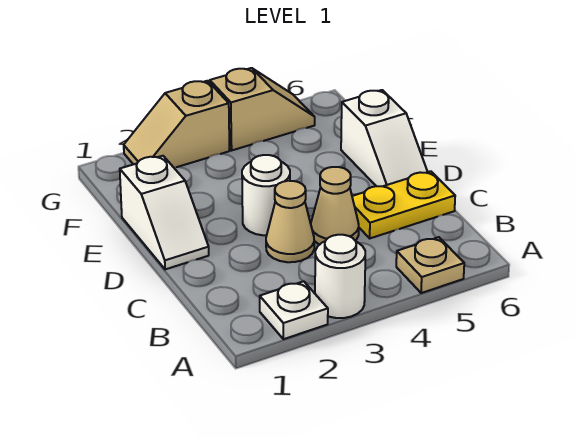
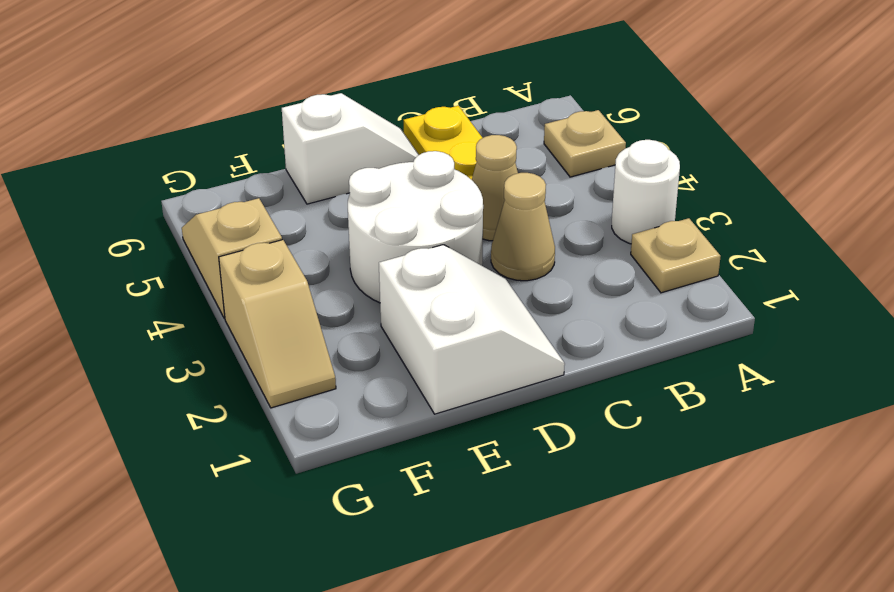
white plate A2 level 1 -> tan plate A2 level 1
white slope D1:E1 level 1 top E -> white slope D1:E2 level 1 top E
white round brick D3 level 1 -> white round brick D3:E4 level 1

